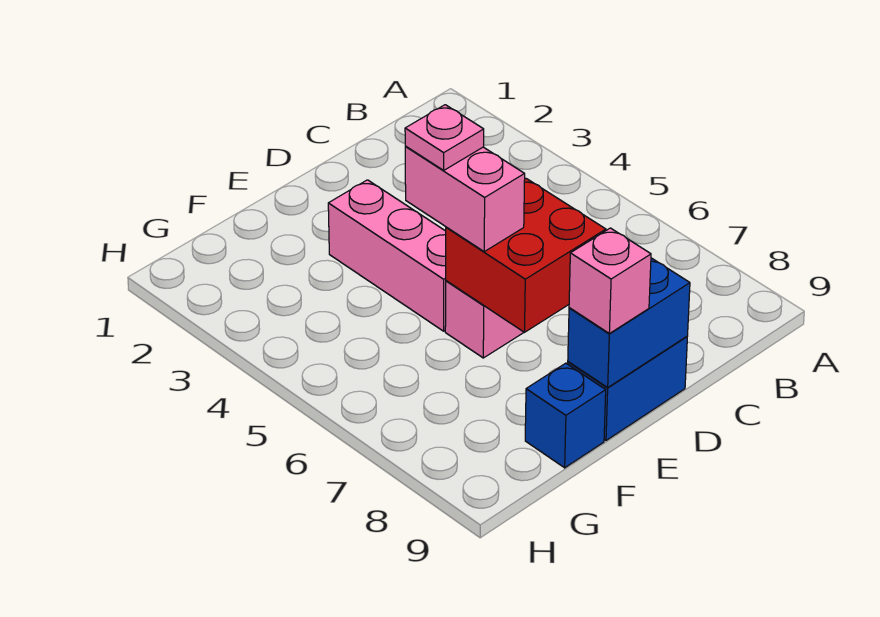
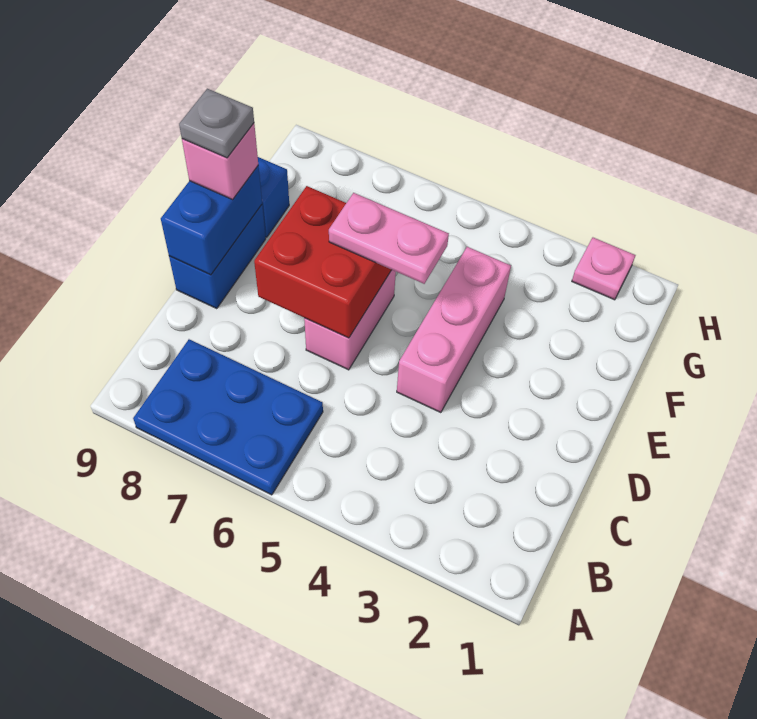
none -> blue plate A6:B8 level 1
pink brick E3:E5 level 1 -> pink brick D4:F4 level 1
pink brick E5:E6 level 3 -> pink plate E5:E6 level 3
pink plate E5 level 4 -> pink plate H2 level 1
none -> grey plate E9 level 4

